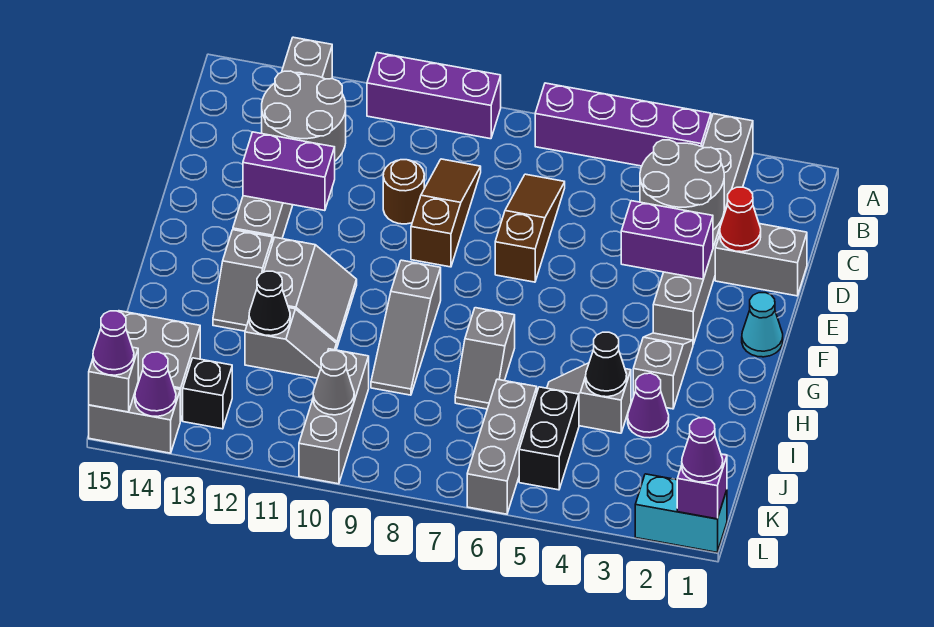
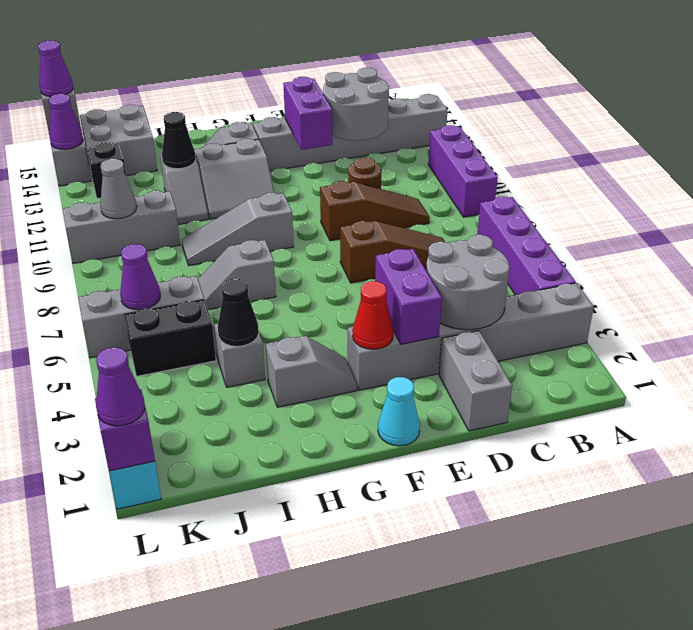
red cone D2 level 2 -> red cone F3 level 2
purple cone I3 level 1 -> purple cone K6 level 2

